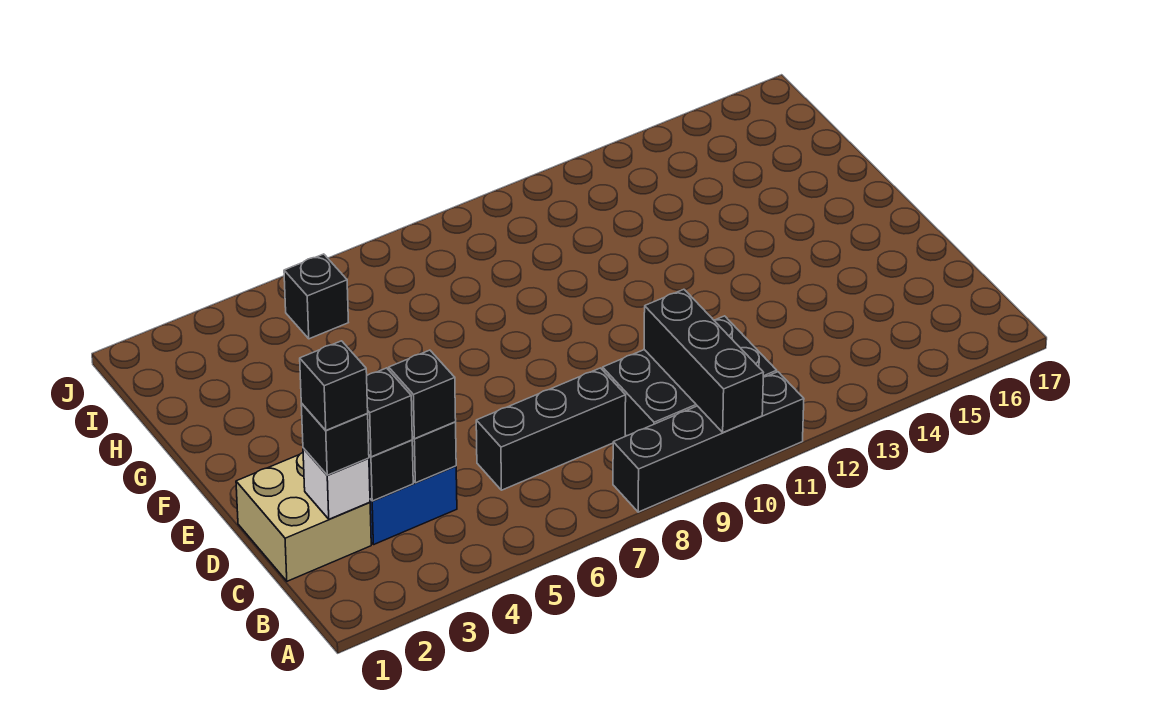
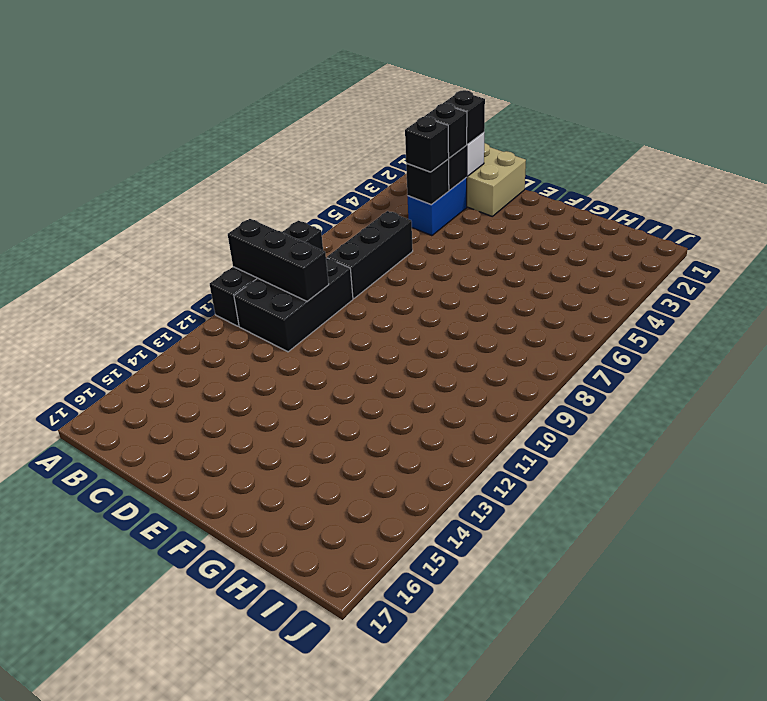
black brick C2 level 4 -> none
black brick I5 level 1 -> none

